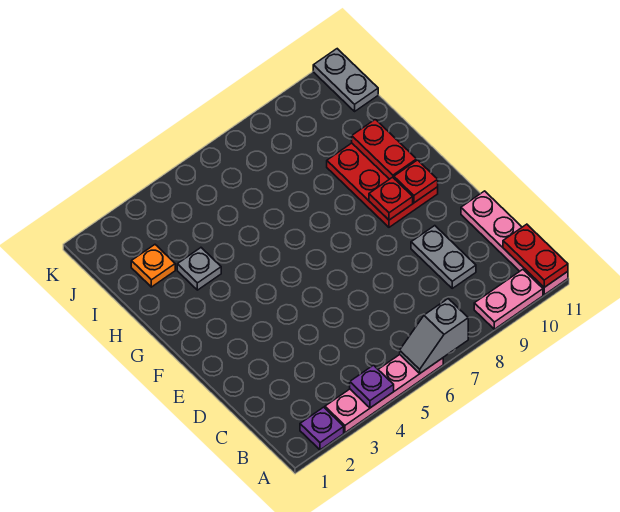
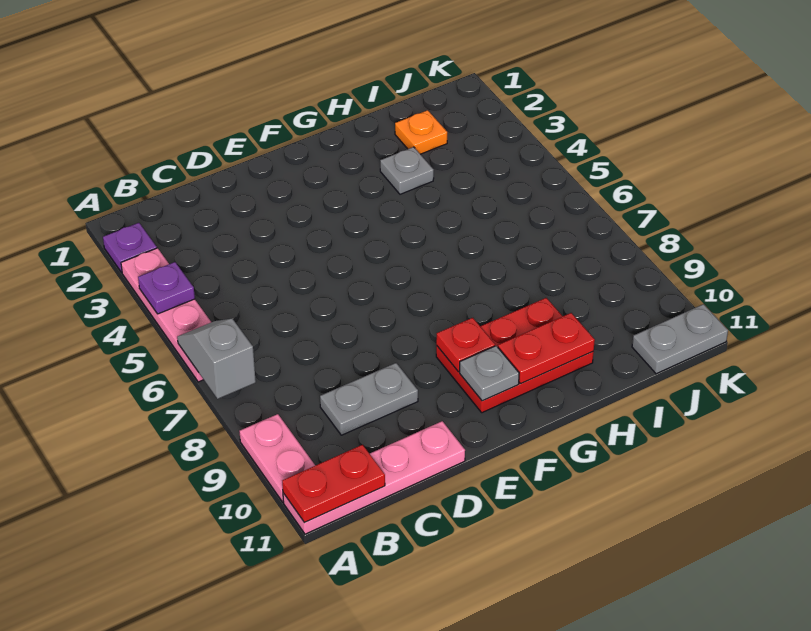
red plate F10 level 2 -> grey plate F10 level 2

